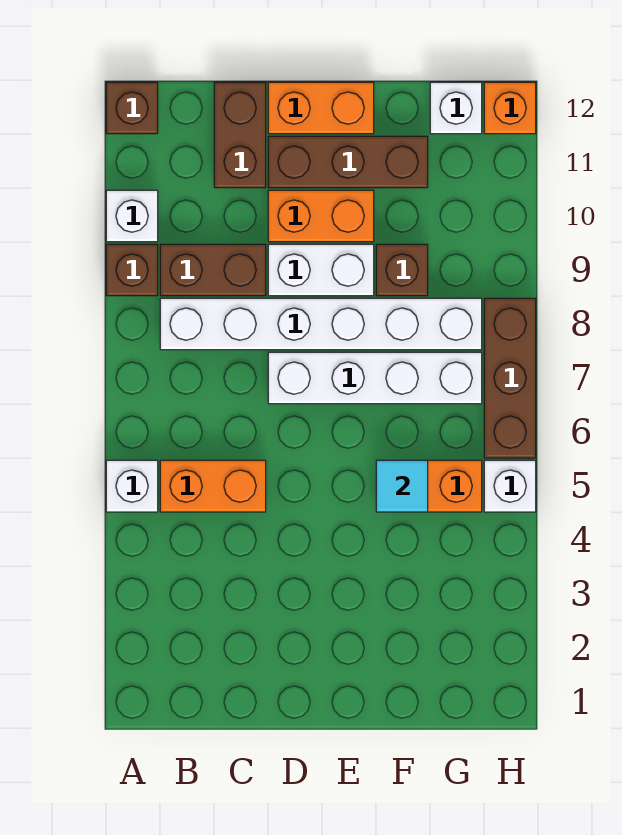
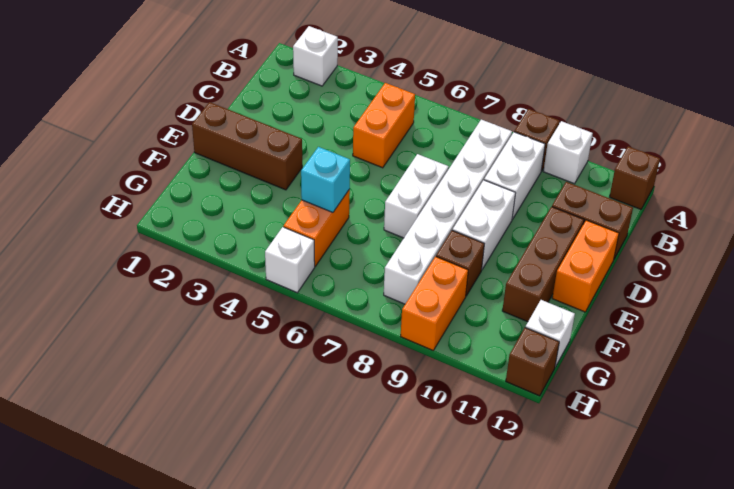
white brick A5 level 1 -> white brick A2 level 1
brown brick B9:C9 level 1 -> white brick B9:C9 level 1
white brick D7:G7 level 1 -> white brick D7:E7 level 1
orange brick D10:E10 level 1 -> orange brick G9:H9 level 1
cyan tile F5 level 2 -> cyan brick F5 level 2
brown brick H6:H8 level 1 -> brown brick E1:E3 level 1
orange brick H12 level 1 -> brown brick H12 level 1

